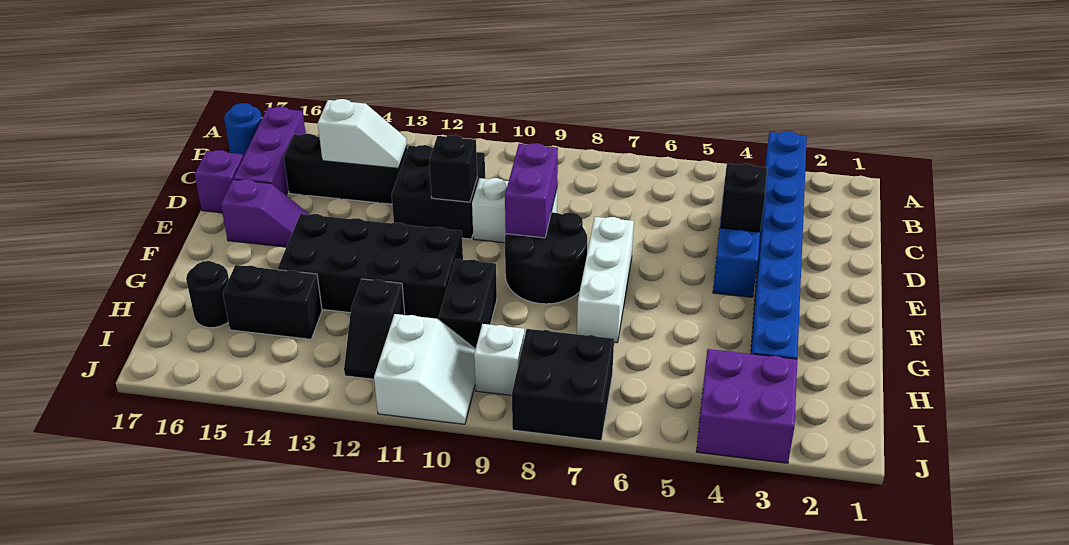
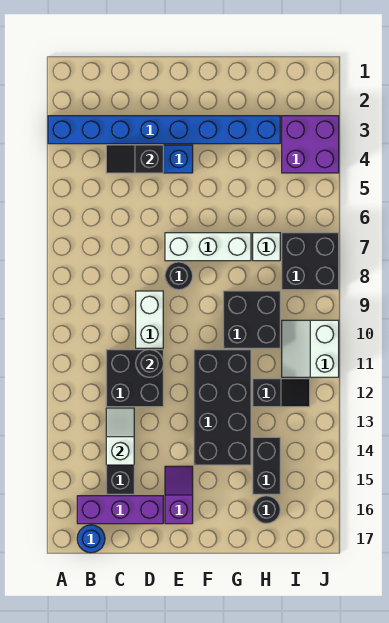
purple brick D9:E9 level 2 -> none
black brick D11 level 2 -> black round brick D11 level 2
purple brick D17 level 1 -> none
black round brick E8:F9 level 1 -> black round brick E8 level 1
black brick G10:H10 level 1 -> black brick G9:H10 level 1
white brick I9 level 1 -> white brick H7 level 1
white slope I10:J11 level 1 top 11 -> white slope I10:J11 level 1 top J

